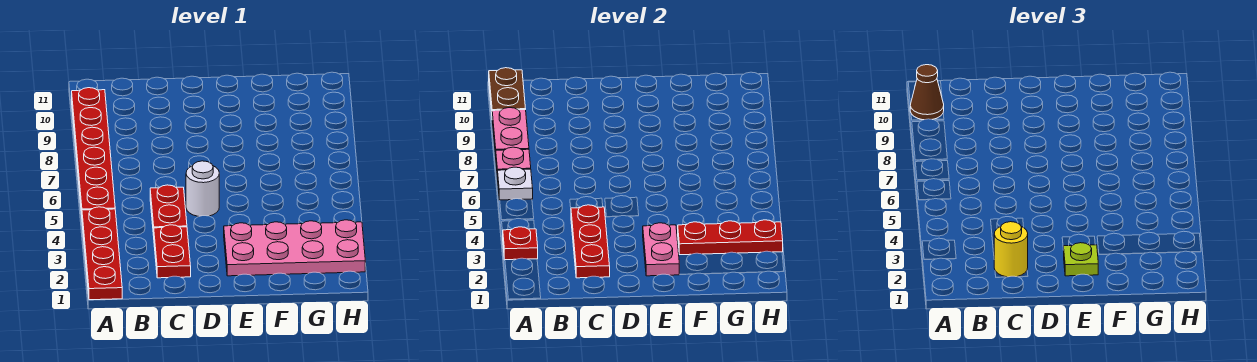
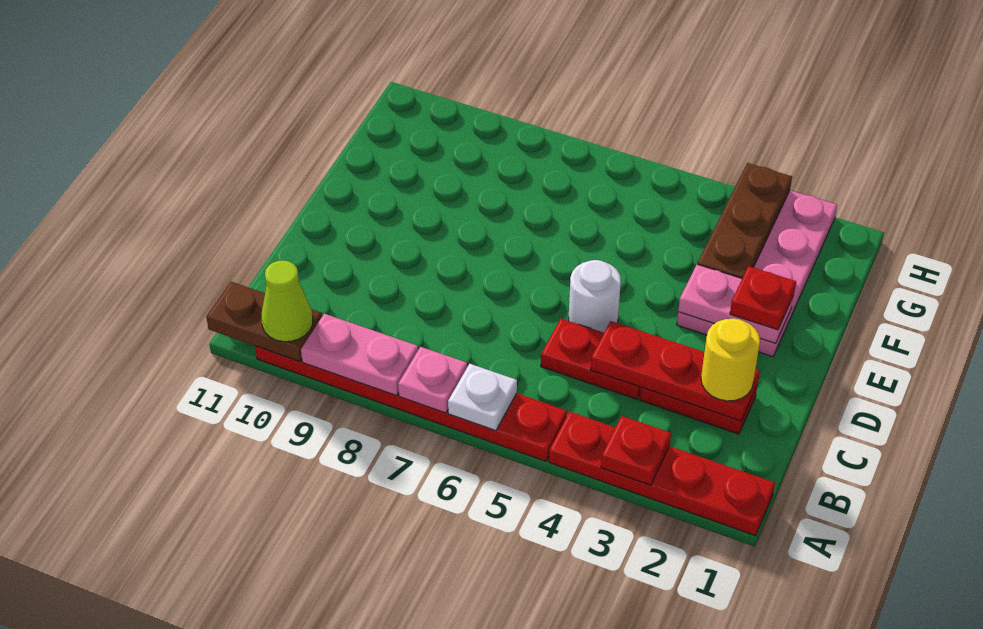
brown cone A10 level 3 -> lime cone A10 level 3
lime plate E2 level 3 -> red plate E2 level 3
red plate F3:H3 level 2 -> brown plate F3:H3 level 2

